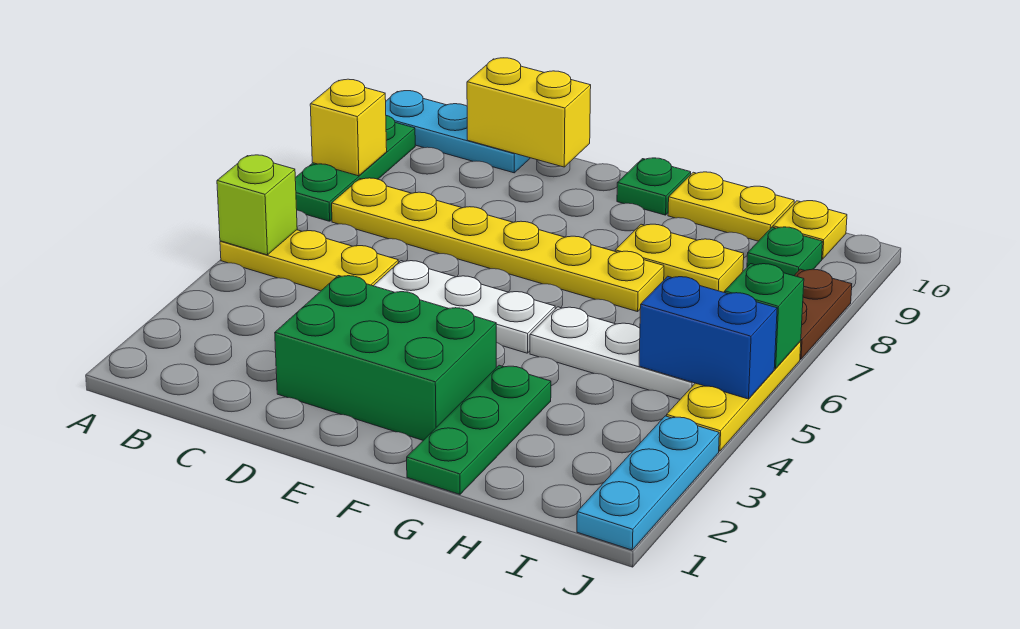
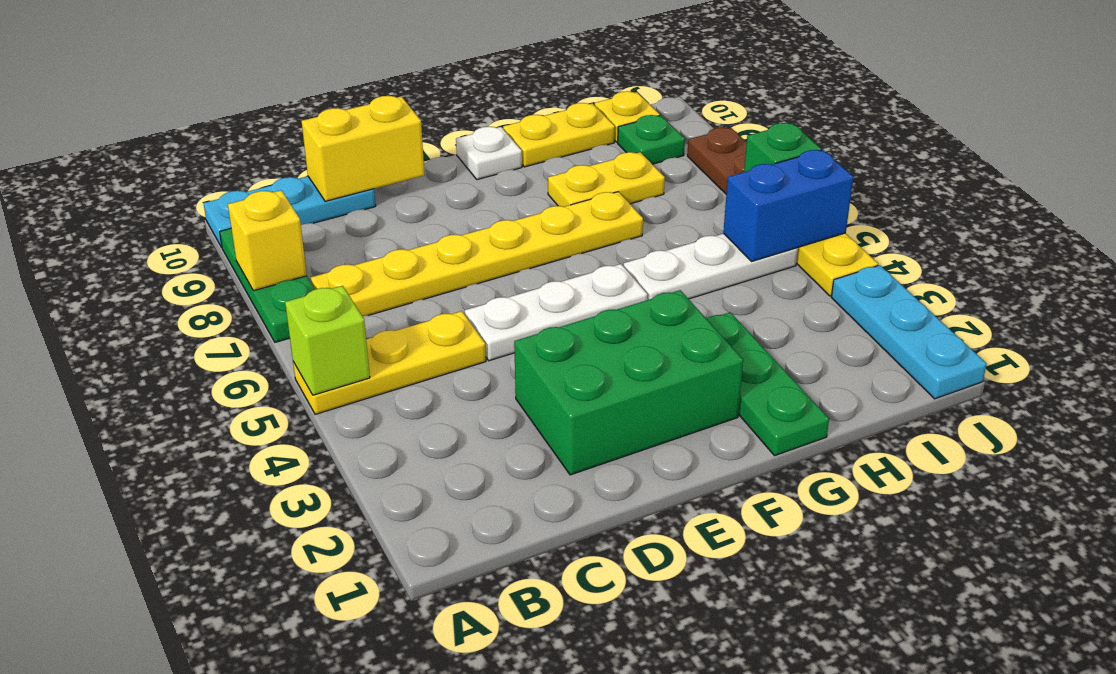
green plate F10 level 1 -> white plate F10 level 1

